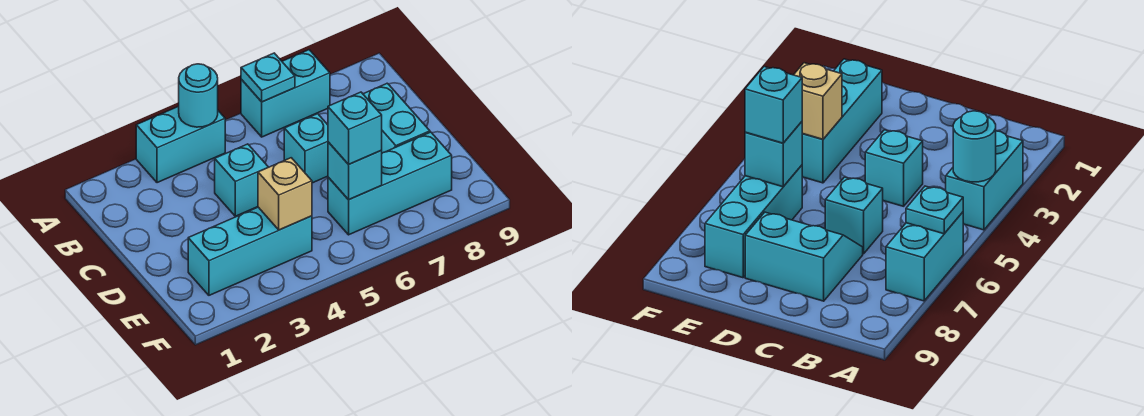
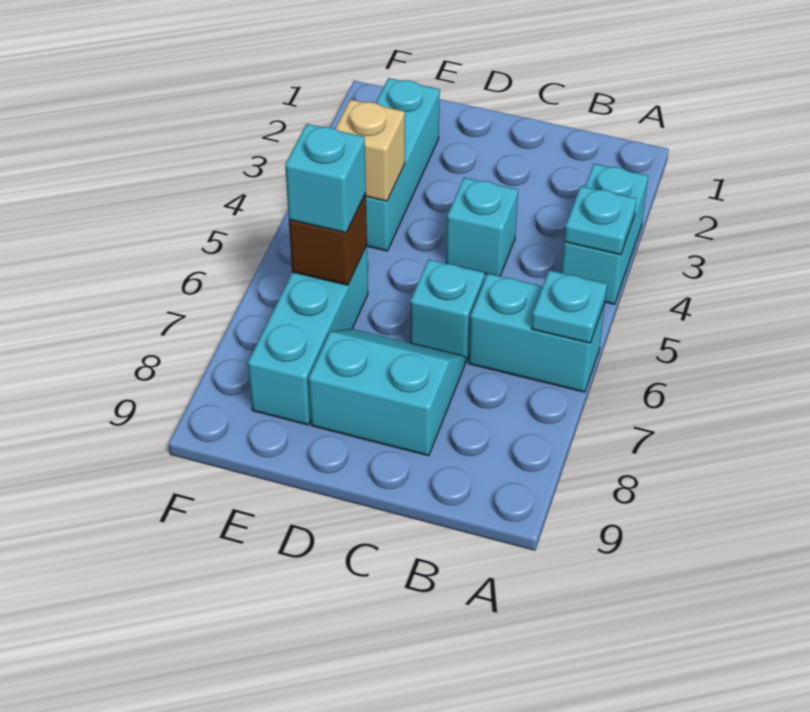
cyan round brick A4 level 2 -> cyan plate A4 level 2
cyan brick A6:A7 level 1 -> cyan brick A6:B6 level 1
cyan brick E6 level 2 -> brown brick E6 level 2

